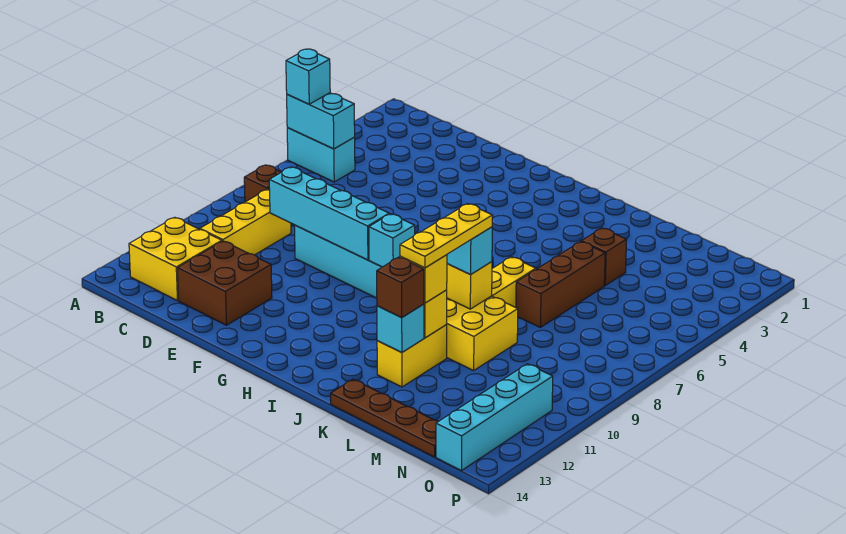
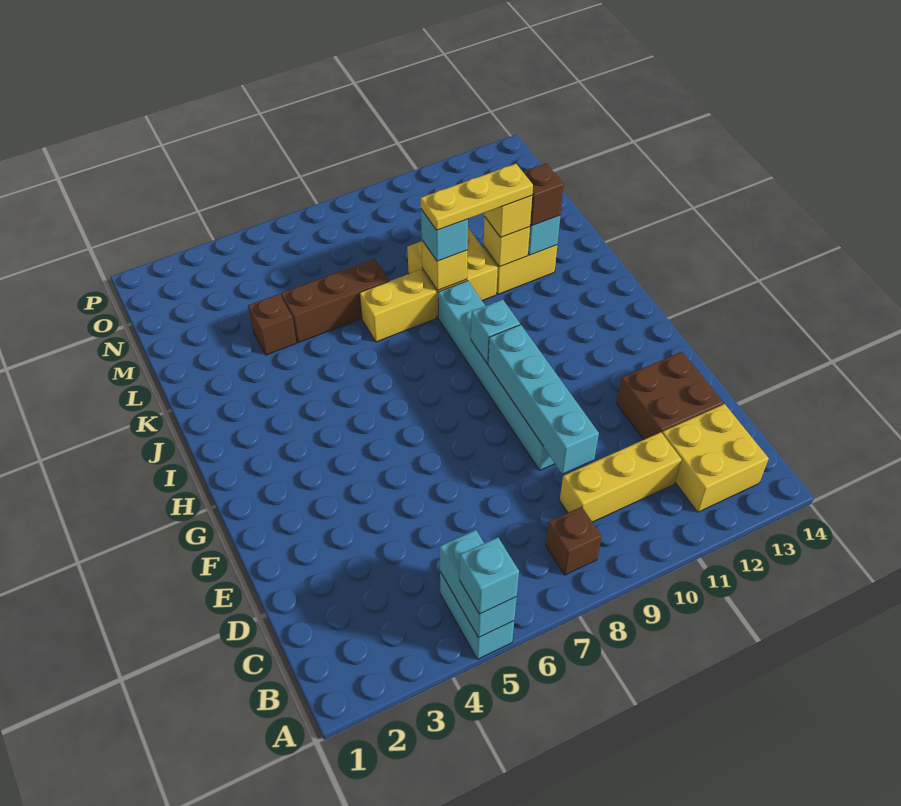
brown plate K14:N14 level 1 -> none
cyan brick O11:O14 level 1 -> none

